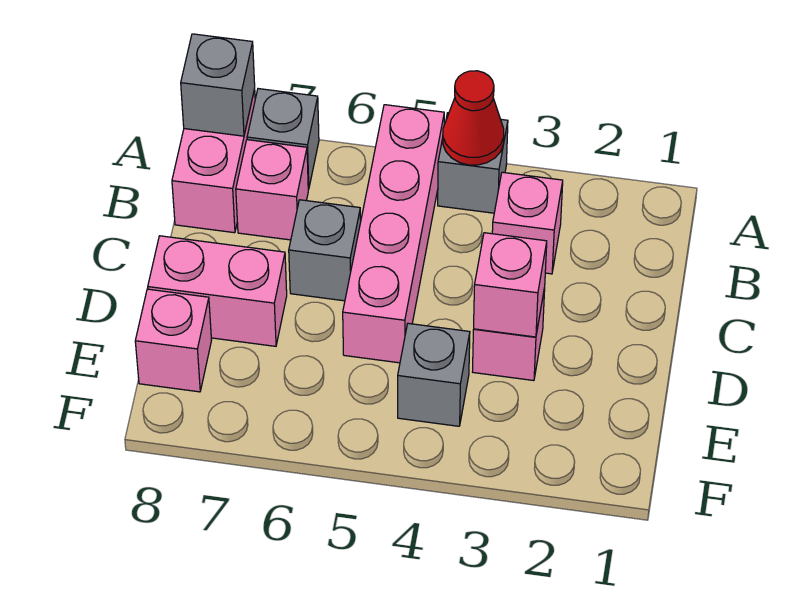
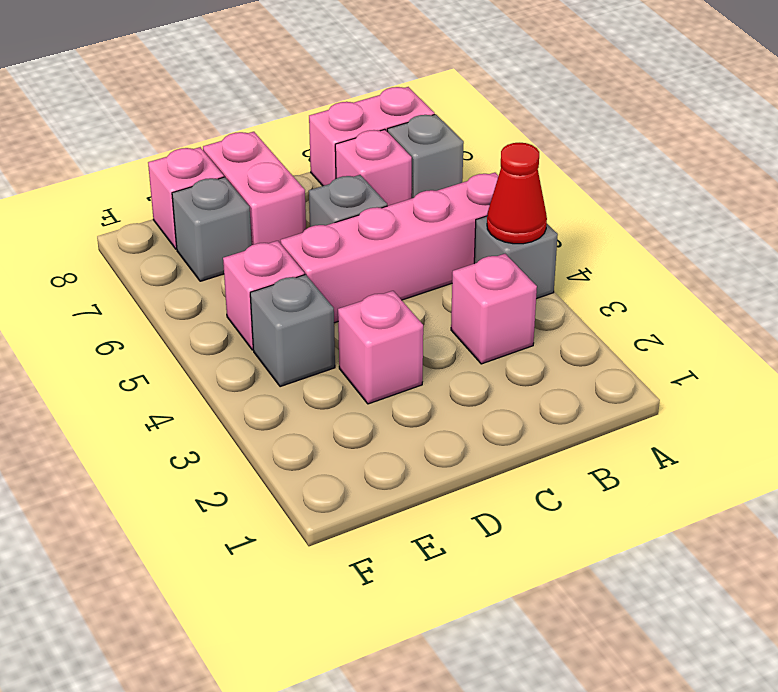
grey brick A8 level 2 -> grey brick E7 level 1
pink brick D3 level 2 -> pink brick E5 level 1

